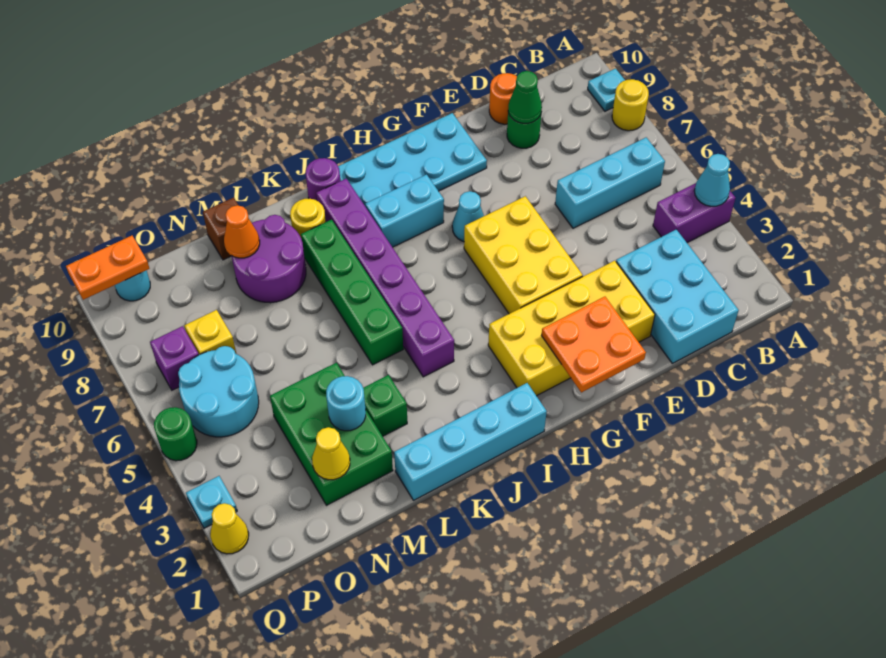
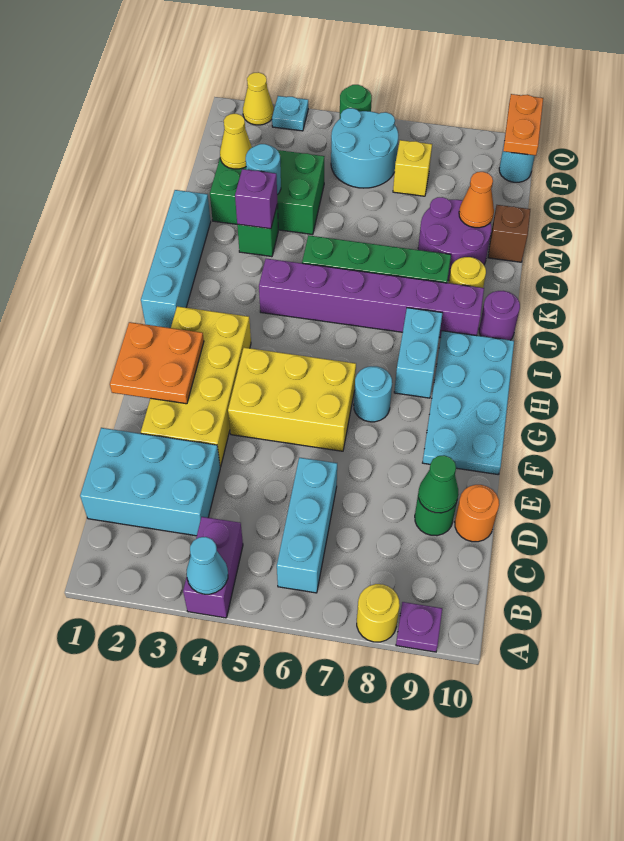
cyan plate A9 level 1 -> purple plate A9 level 1
cyan cone G7 level 1 -> cyan round brick G7 level 1
purple brick P7 level 1 -> purple brick L3 level 2

